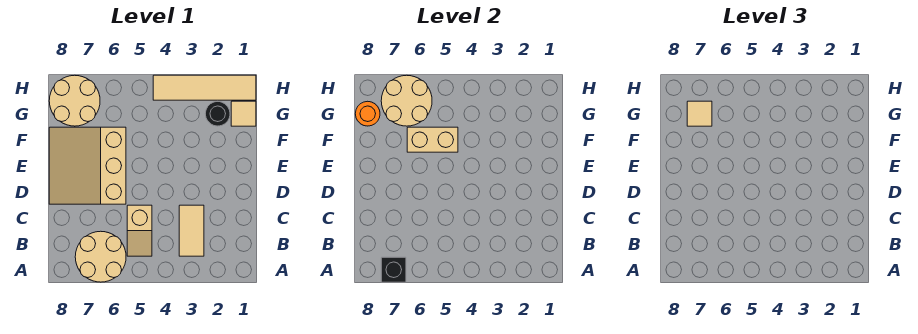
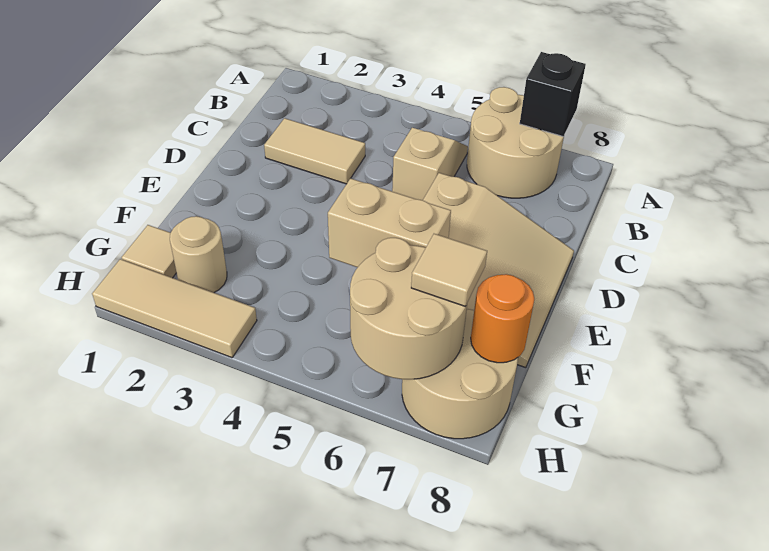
tan tile B3:C3 level 1 -> tan tile C2:C3 level 1
black round brick G2 level 1 -> tan round brick G2 level 1
tan tile H1:H4 level 1 -> tan tile H1:H3 level 1

